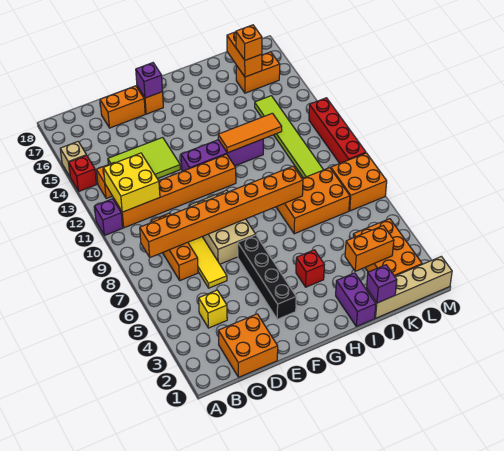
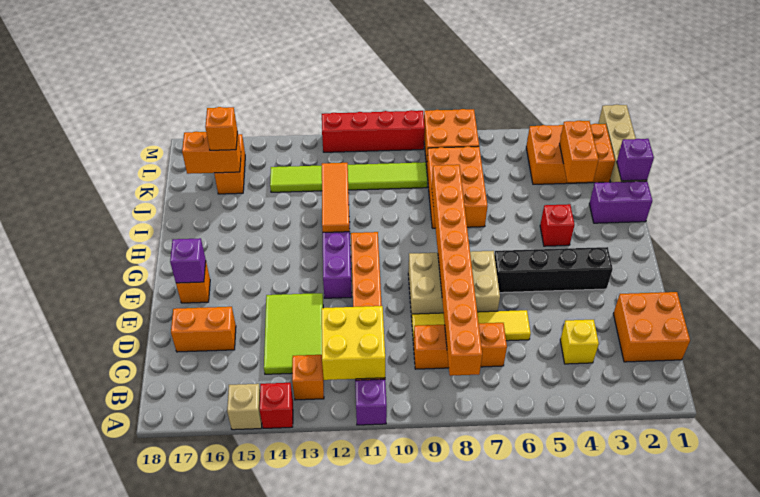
orange brick D17:E17 level 1 -> orange brick D16:D17 level 1

